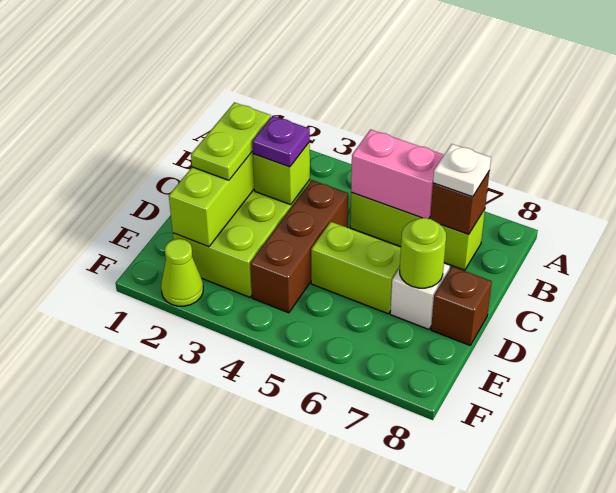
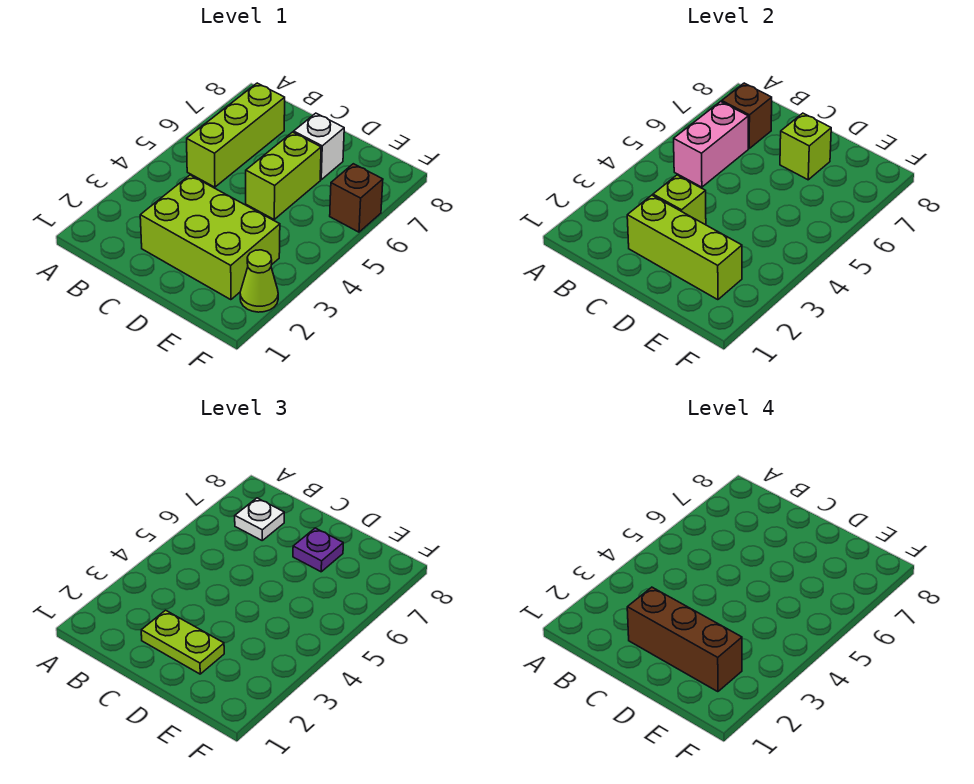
purple plate C3 level 3 -> purple plate D7 level 3
brown brick C4:E4 level 1 -> brown brick C2:E2 level 4
lime round brick D7 level 2 -> lime brick D7 level 2
brown brick D8 level 1 -> brown brick F6 level 1

